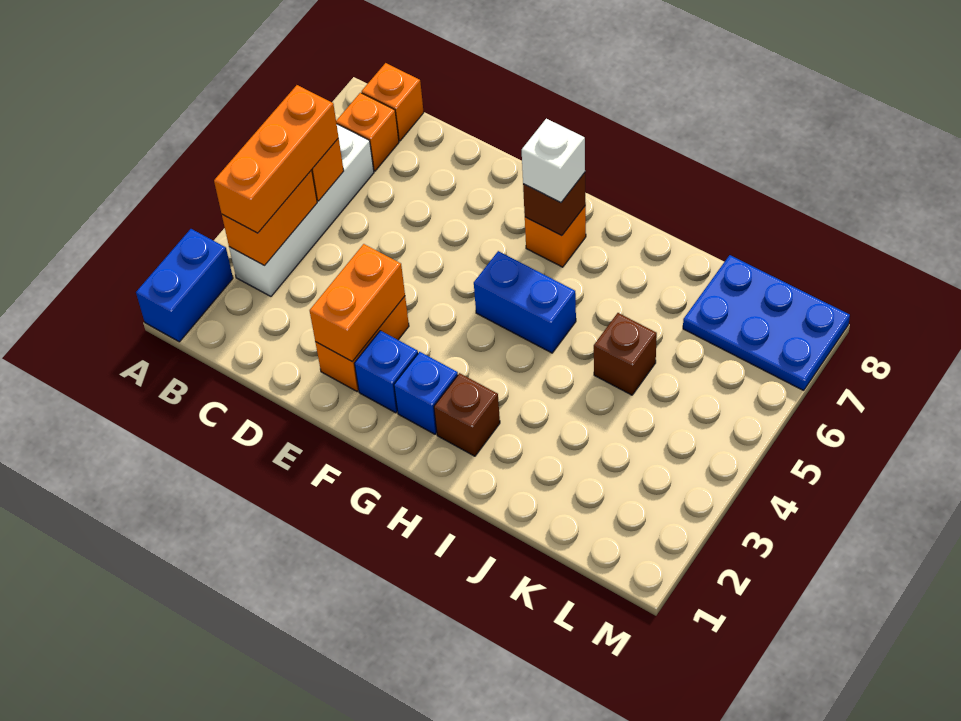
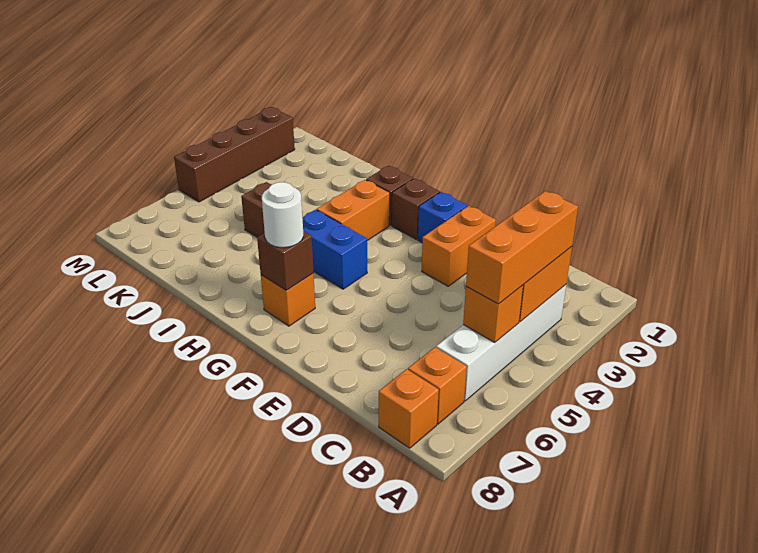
blue brick A1:A2 level 1 -> none
orange brick E2:E3 level 2 -> orange brick H3:H4 level 1
blue brick G2 level 1 -> brown brick G2 level 1
white brick G7 level 3 -> white round brick G7 level 3
blue plate K7:M8 level 1 -> none
none -> brown brick M2:M5 level 1

